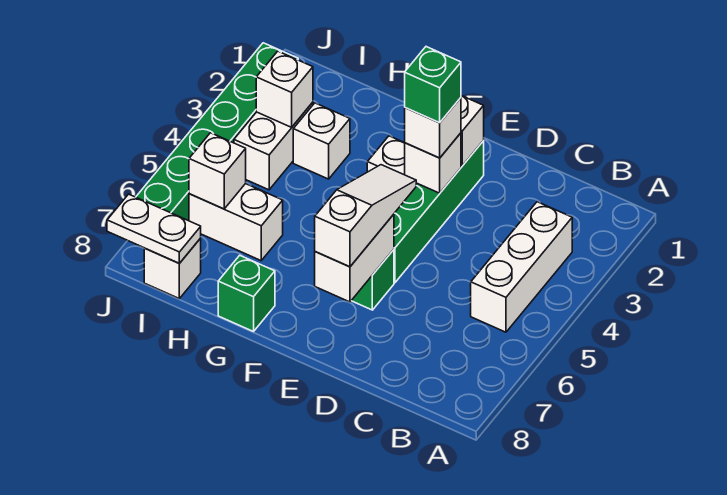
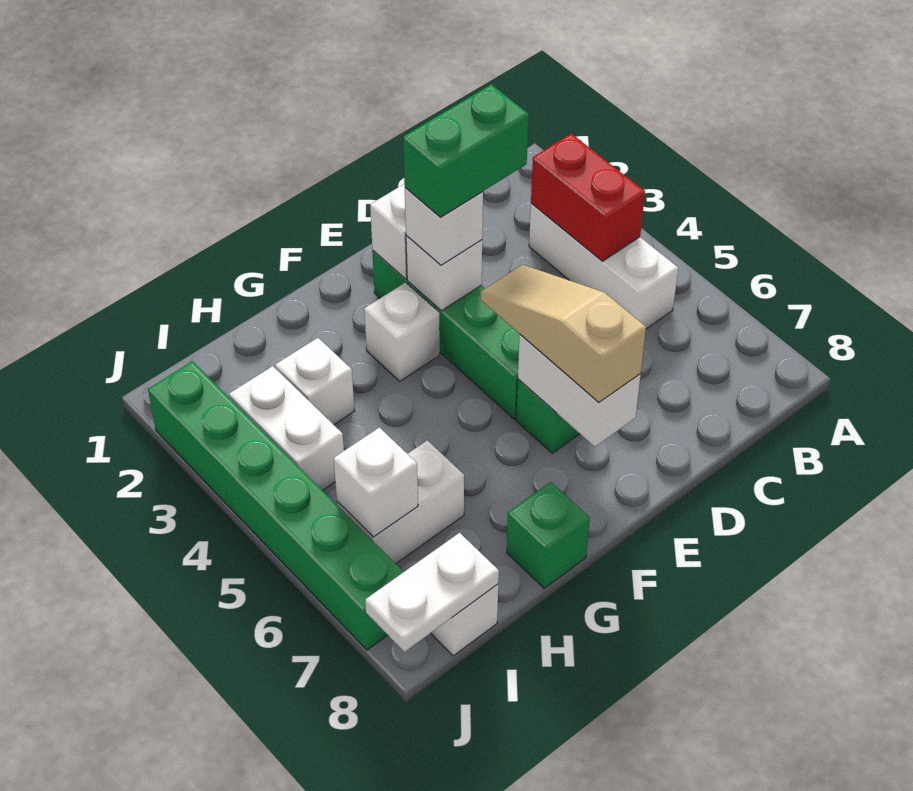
none -> red brick B3:B4 level 2
green brick E3 level 4 -> green brick D3:E3 level 4
white slope E5:E7 level 3 top 7 -> tan slope E5:E7 level 3 top 7
white brick I3 level 2 -> none

